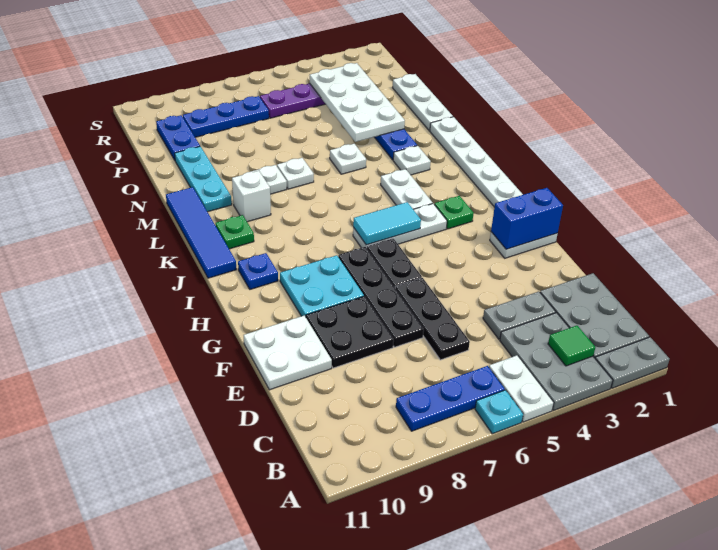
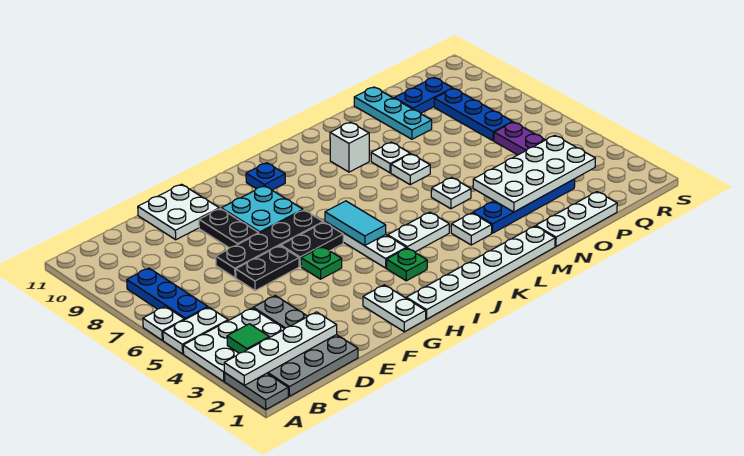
none -> white plate A2:D2 level 2
grey plate A3:C4 level 1 -> white plate A3:C4 level 1
cyan plate A6 level 1 -> white plate A6 level 1
black plate D6:F6 level 1 -> black plate E6:F6 level 1
black plate E8:F9 level 1 -> black plate F8:F9 level 1
blue brick G1:G2 level 2 -> none
blue tile J11:M11 level 1 -> none
green plate K10 level 1 -> green plate G5 level 1
cyan plate M10:O10 level 1 -> cyan plate O9:O11 level 1

